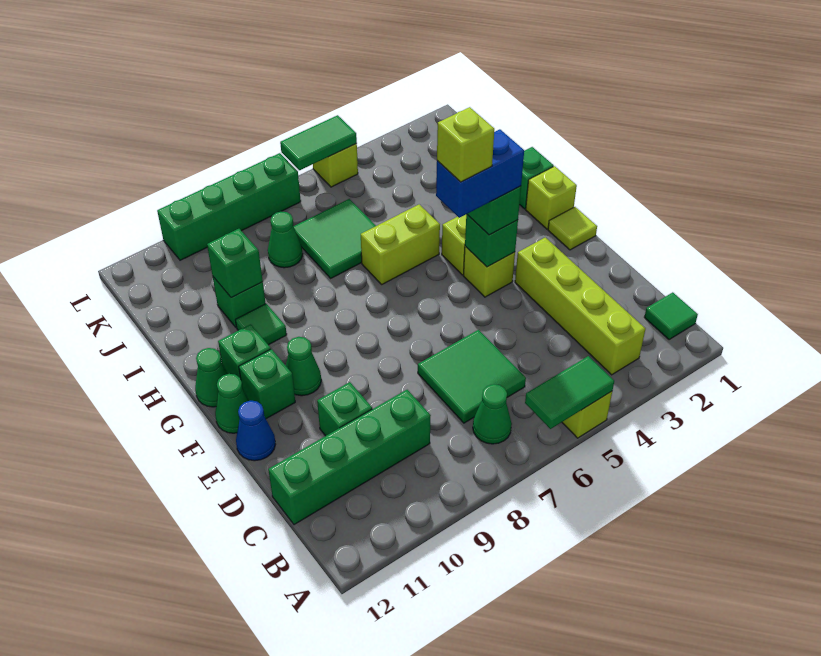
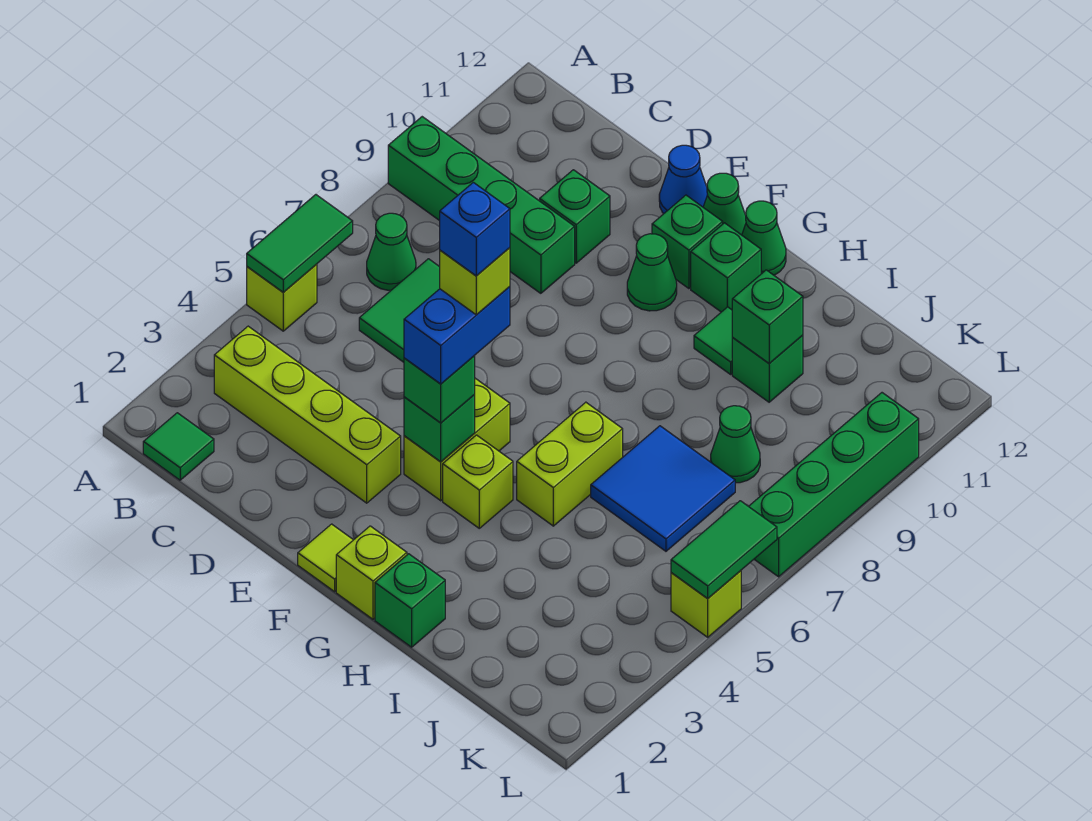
green brick C9:C12 level 1 -> green brick A9:D9 level 1
lime brick F4 level 1 -> lime brick F4:F5 level 1
none -> blue brick F5 level 6
green tile I6:J7 level 1 -> blue tile I6:J7 level 1

